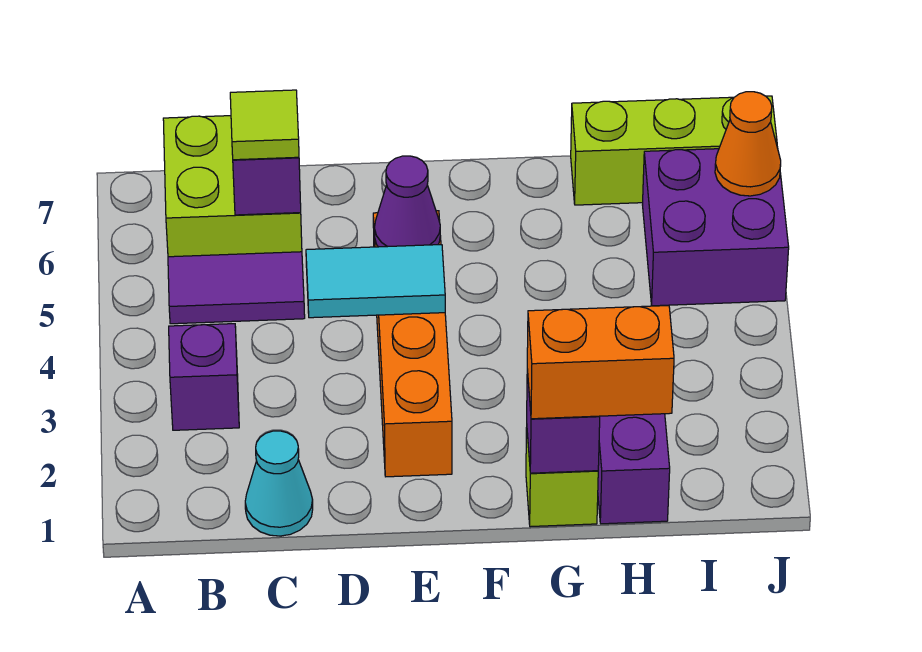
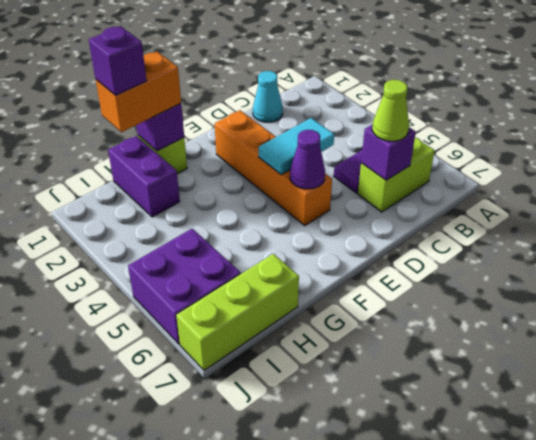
purple brick B3 level 1 -> purple brick H1 level 4
lime brick B6:C7 level 1 -> lime brick B6:C6 level 1
lime tile C6 level 3 -> lime cone C6 level 3
orange cone J6 level 2 -> none

